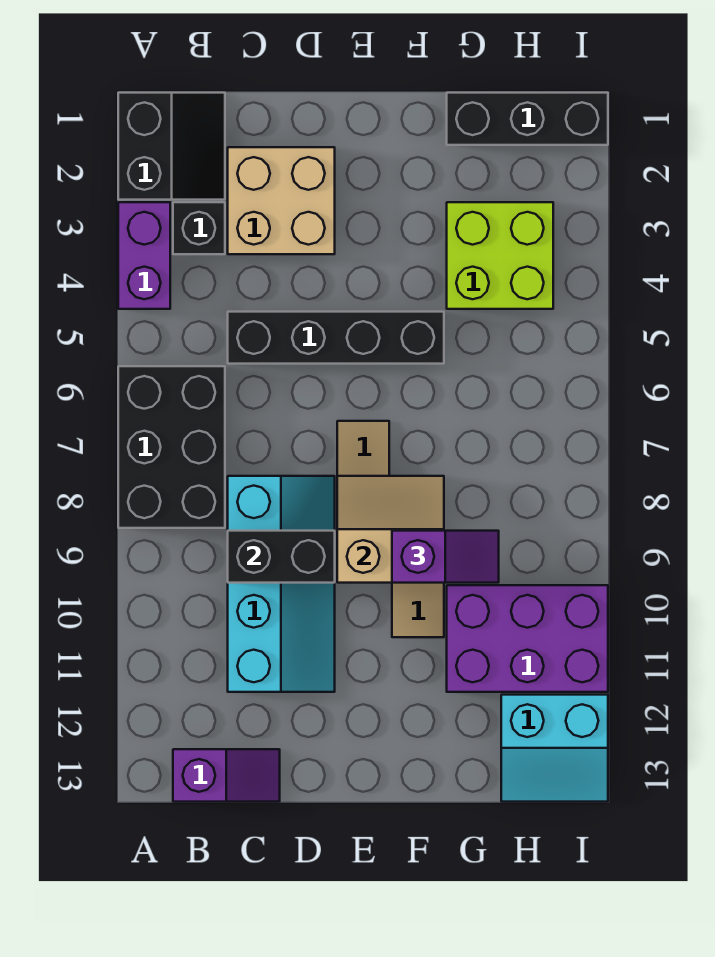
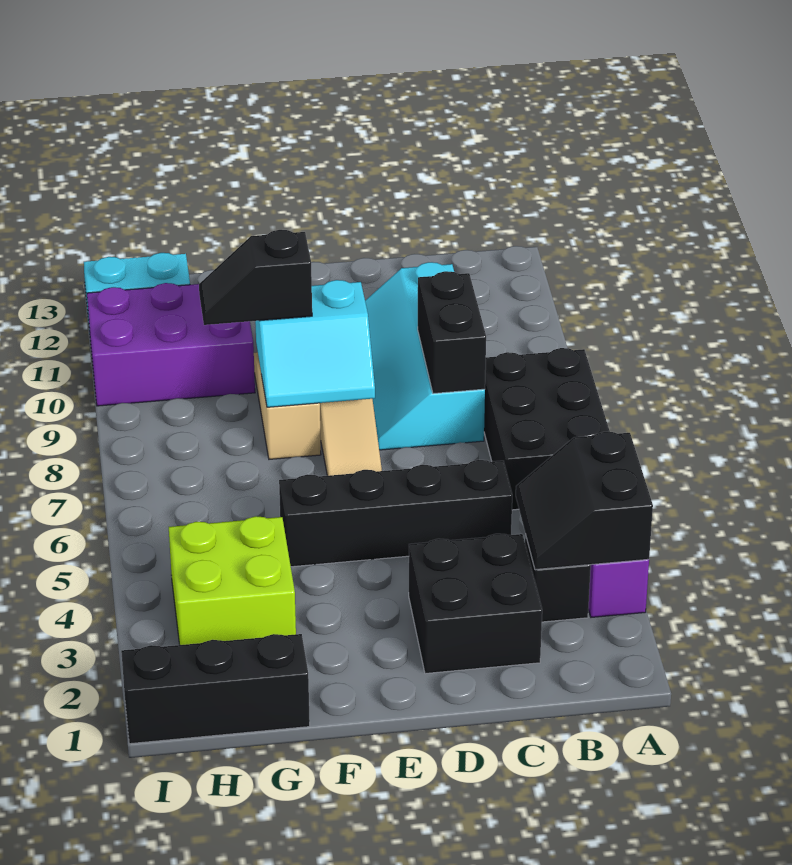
black slope A1:B2 level 1 top A -> black slope A3:B4 level 2 top A
purple slope B13:C13 level 1 top B -> none
tan brick C2:D3 level 1 -> black brick C2:D3 level 1
black brick C9:D9 level 2 -> black brick C8:C9 level 2
tan slope E8:F9 level 2 top 9 -> cyan slope E8:F9 level 2 top 9
purple slope F9:G9 level 3 top F -> black slope F9:G9 level 3 top F

